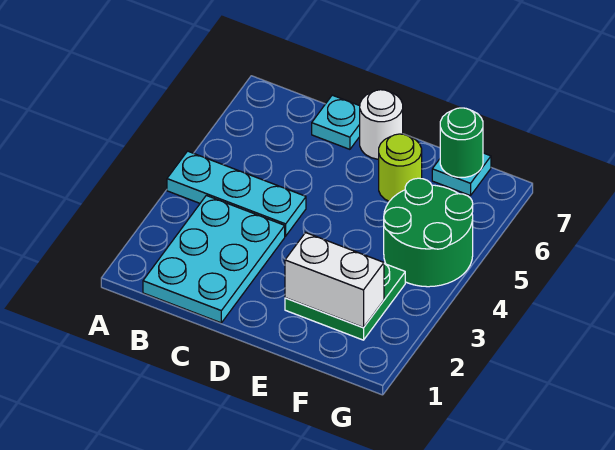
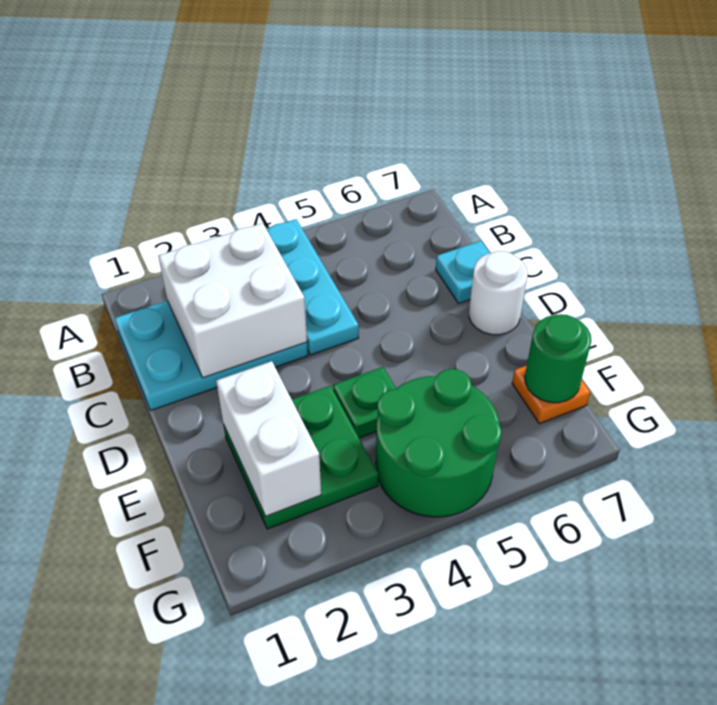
none -> white brick B2:C3 level 2
none -> green plate E4 level 1
lime round brick E6 level 1 -> none
cyan plate F7 level 1 -> orange plate F7 level 1

